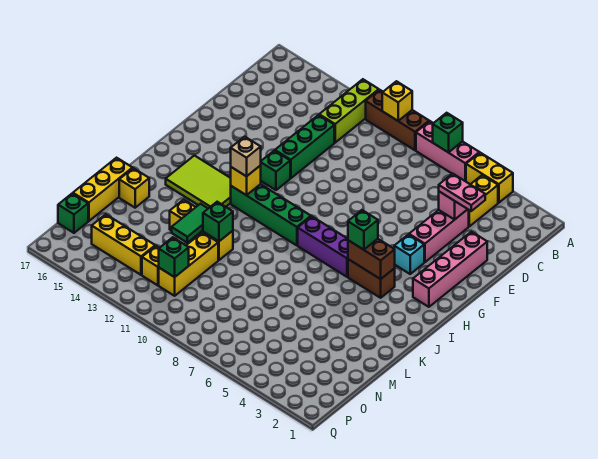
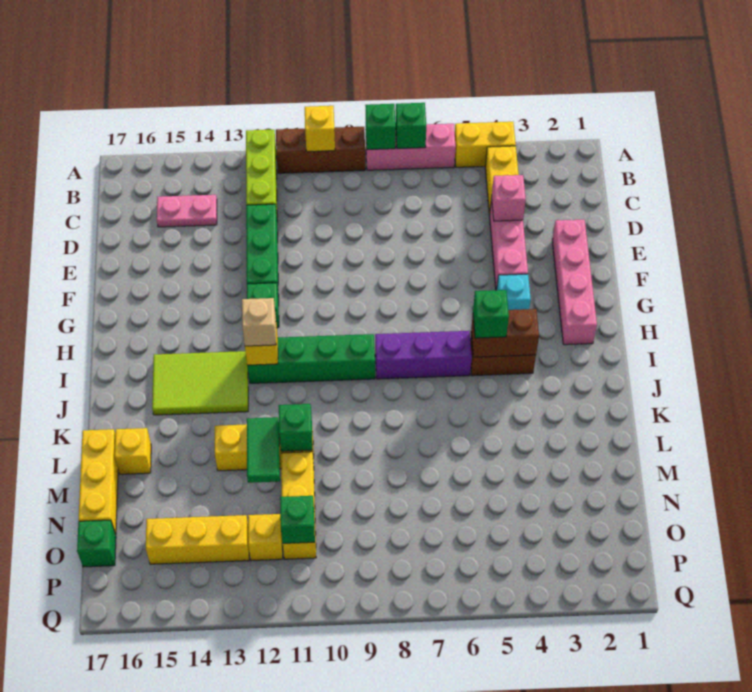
none -> green brick A8 level 2
pink plate D3:D4 level 3 -> pink plate C14:C15 level 1

